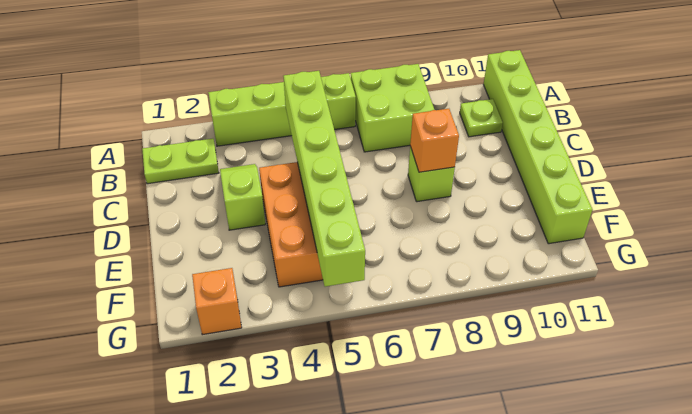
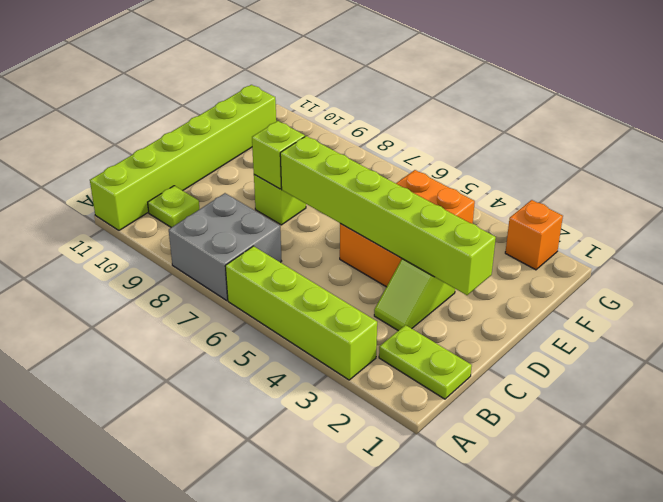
lime brick A7:B8 level 1 -> grey brick A7:B8 level 1
lime brick B5:G5 level 2 -> lime brick D2:D7 level 2
orange brick D8 level 2 -> lime brick D8 level 2

